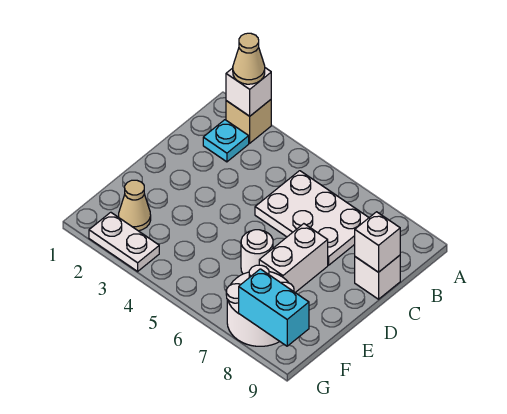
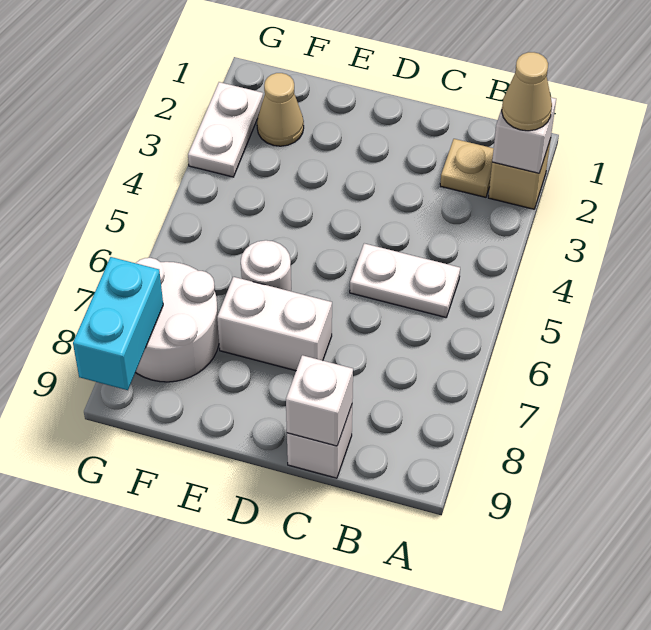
cyan plate B2 level 1 -> tan plate B2 level 1
white plate B5:C7 level 1 -> white plate B5:C5 level 1

